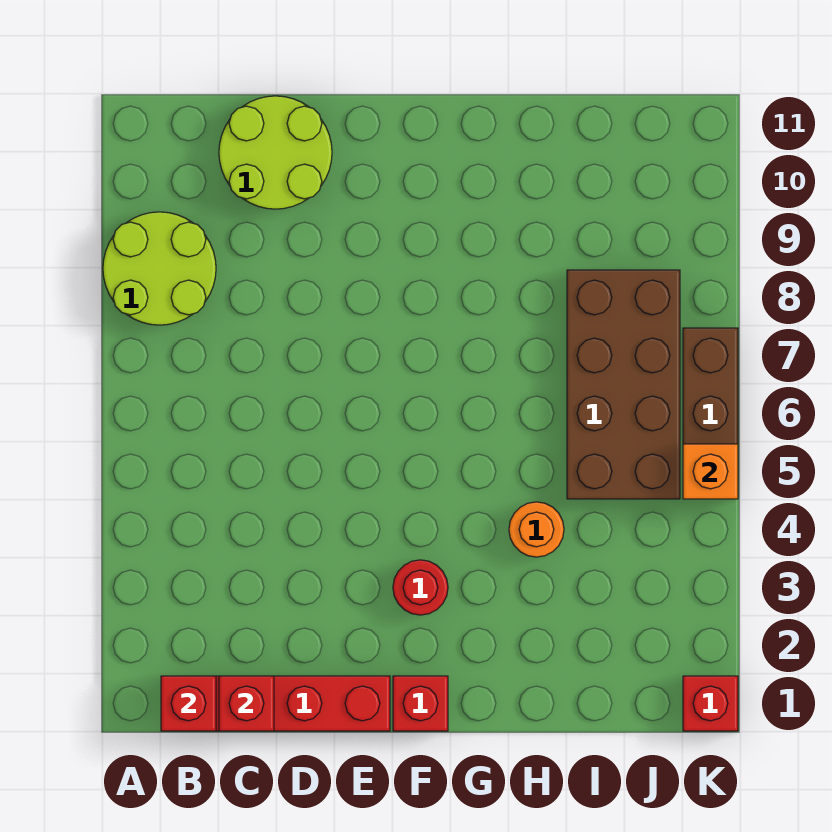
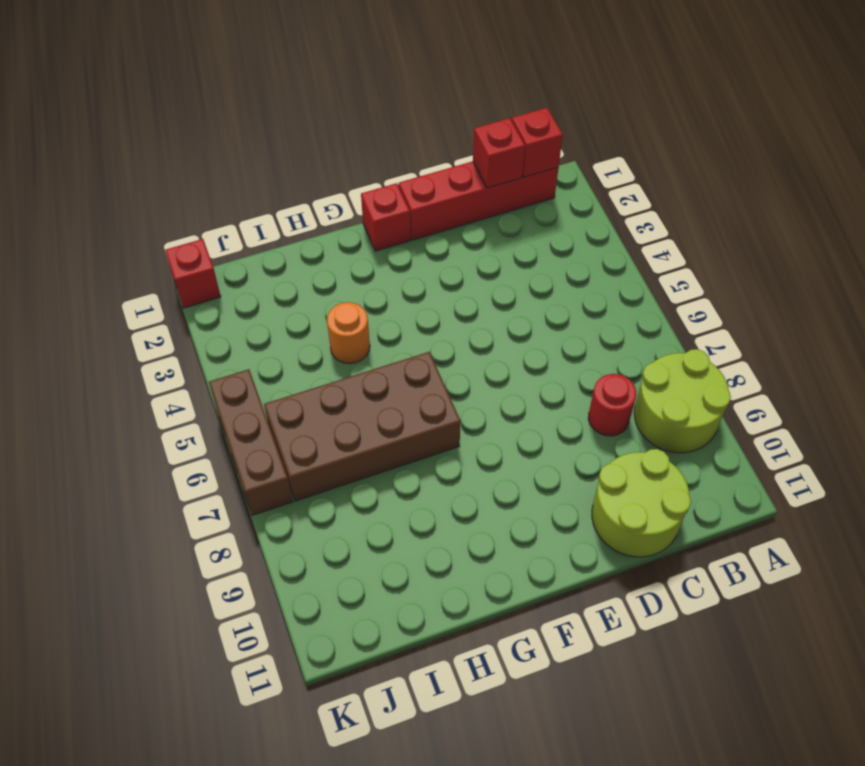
red round brick F3 level 1 -> red round brick C8 level 1
brown brick I5:J8 level 1 -> brown brick G6:J7 level 1
orange brick K5 level 2 -> none

